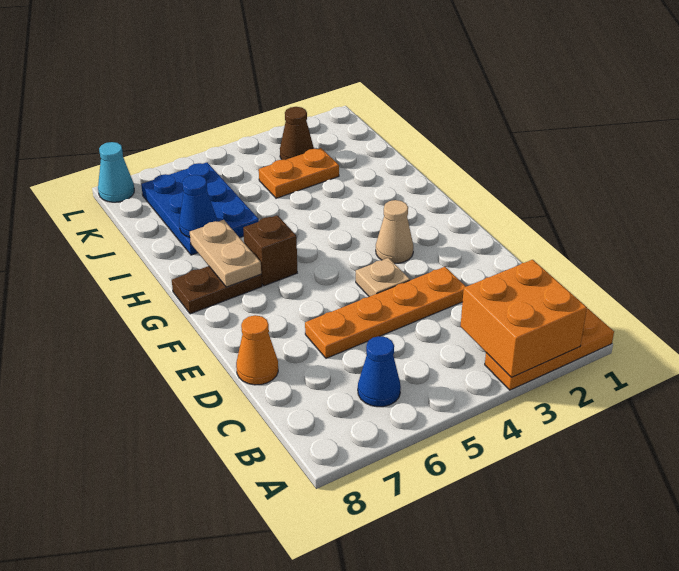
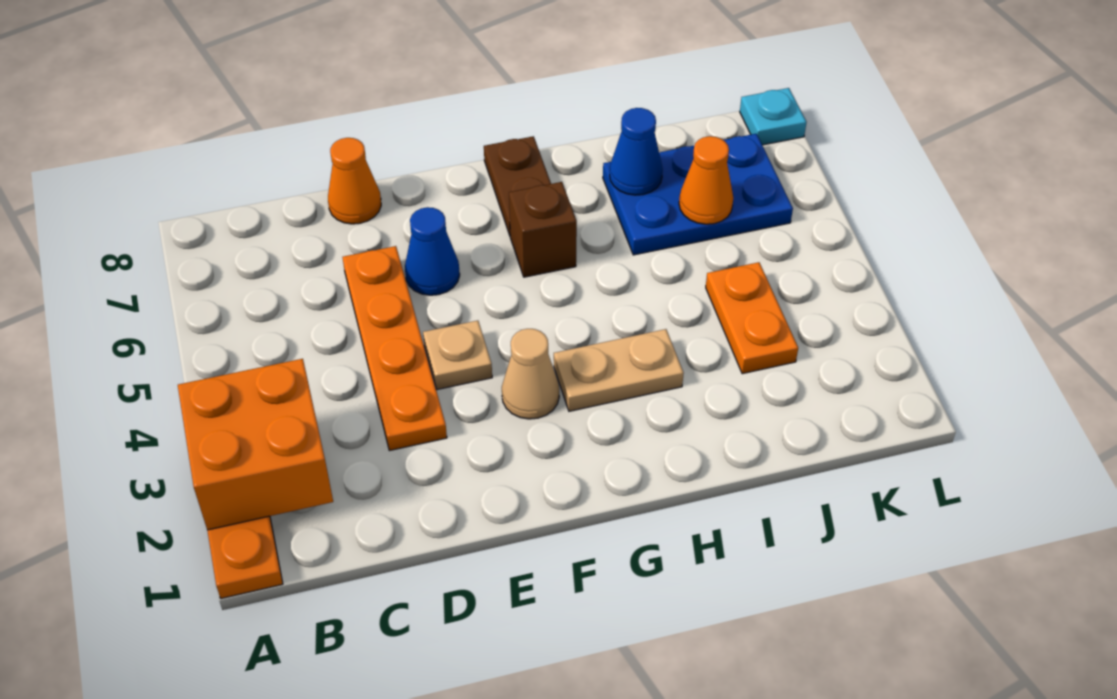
blue cone B6 level 1 -> blue cone E6 level 1
tan plate G7:H7 level 2 -> tan plate G3:H3 level 1
none -> orange cone J6 level 2
brown cone K3 level 1 -> none
cyan cone L8 level 1 -> cyan plate L8 level 1

